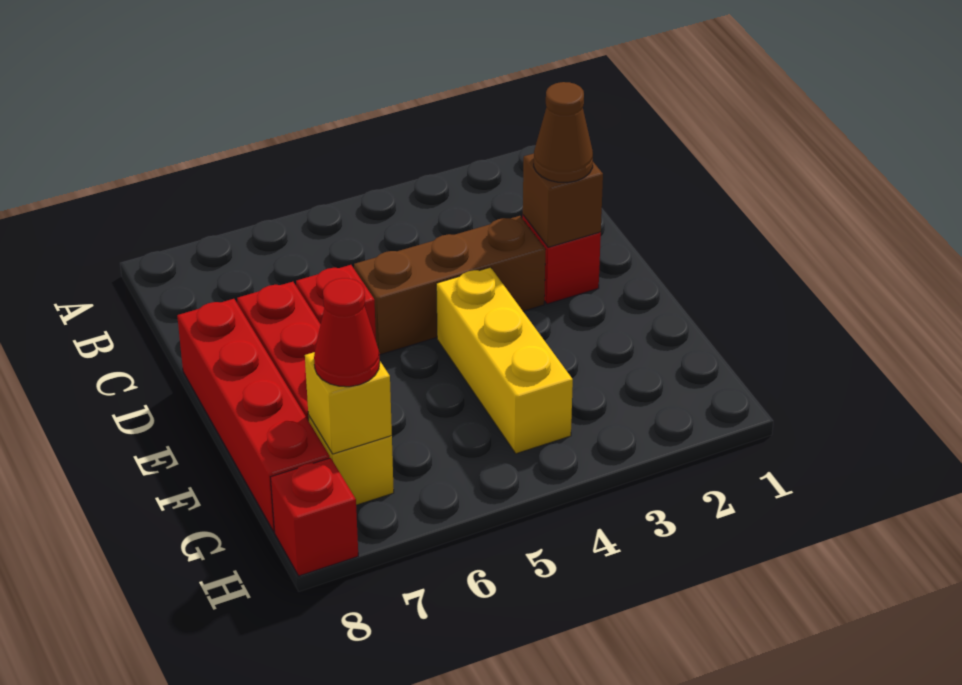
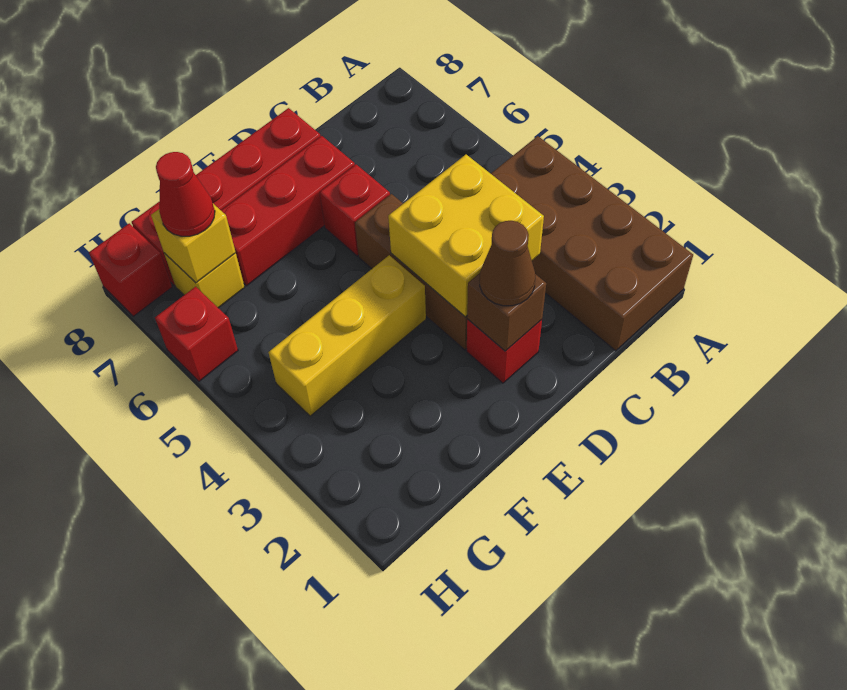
none -> brown brick A1:B4 level 1
none -> yellow brick C3:D4 level 2
none -> red brick H6 level 1

